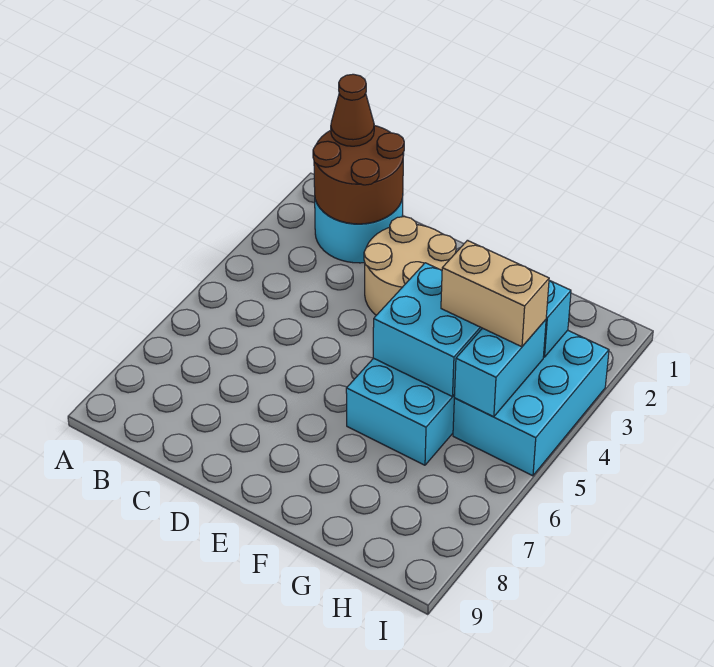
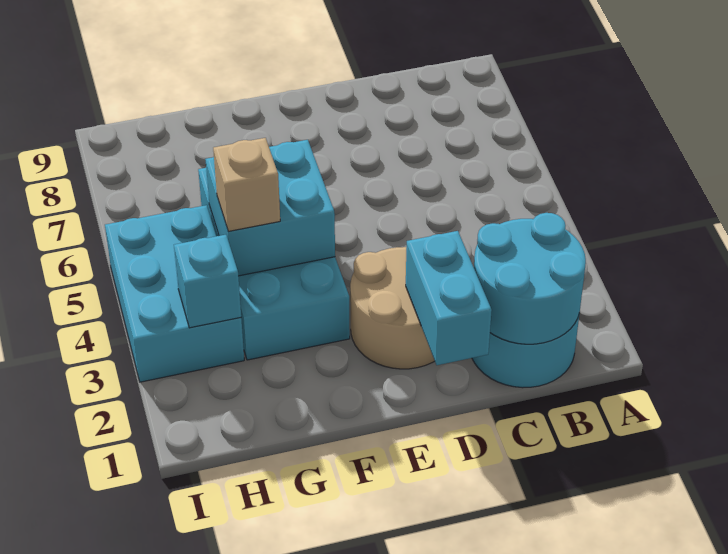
brown round brick B1:C2 level 2 -> cyan round brick B1:C2 level 2
brown cone B1 level 3 -> none
tan brick G4:H4 level 3 -> tan brick G4 level 3
cyan brick H4:H5 level 2 -> cyan brick D1:D2 level 2

